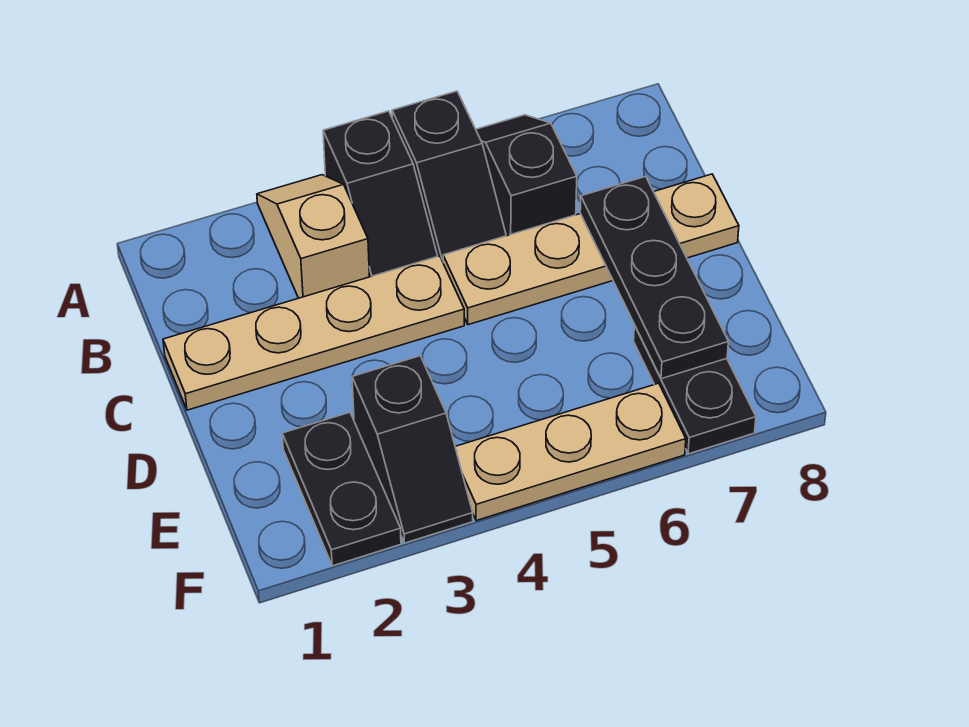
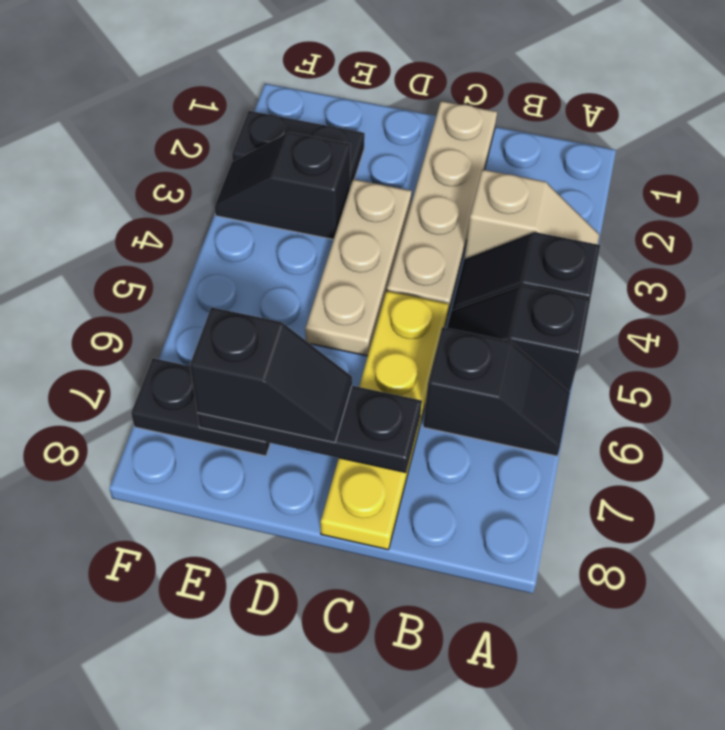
tan plate C5:C8 level 1 -> yellow plate C5:C8 level 1
none -> black slope D7:E7 level 3 top E
tan plate F4:F6 level 1 -> tan plate D3:D5 level 1

